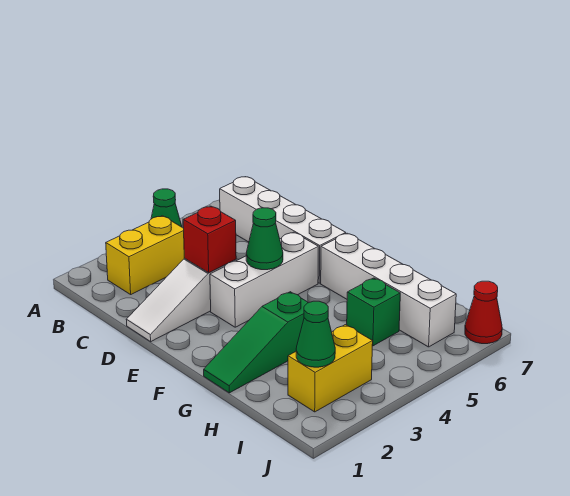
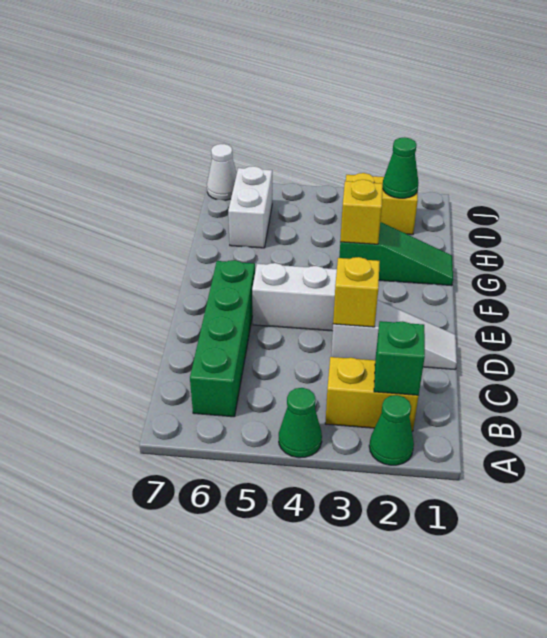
white brick B6:E6 level 1 -> green brick B6:E6 level 1
red brick D3 level 2 -> yellow brick D3 level 2
green cone E4 level 2 -> green cone A2 level 1
white brick F6:I6 level 1 -> white brick H6:I6 level 1
none -> yellow brick G3 level 2
green brick H5 level 1 -> green brick B2 level 2
red cone J7 level 1 -> white cone J7 level 1

